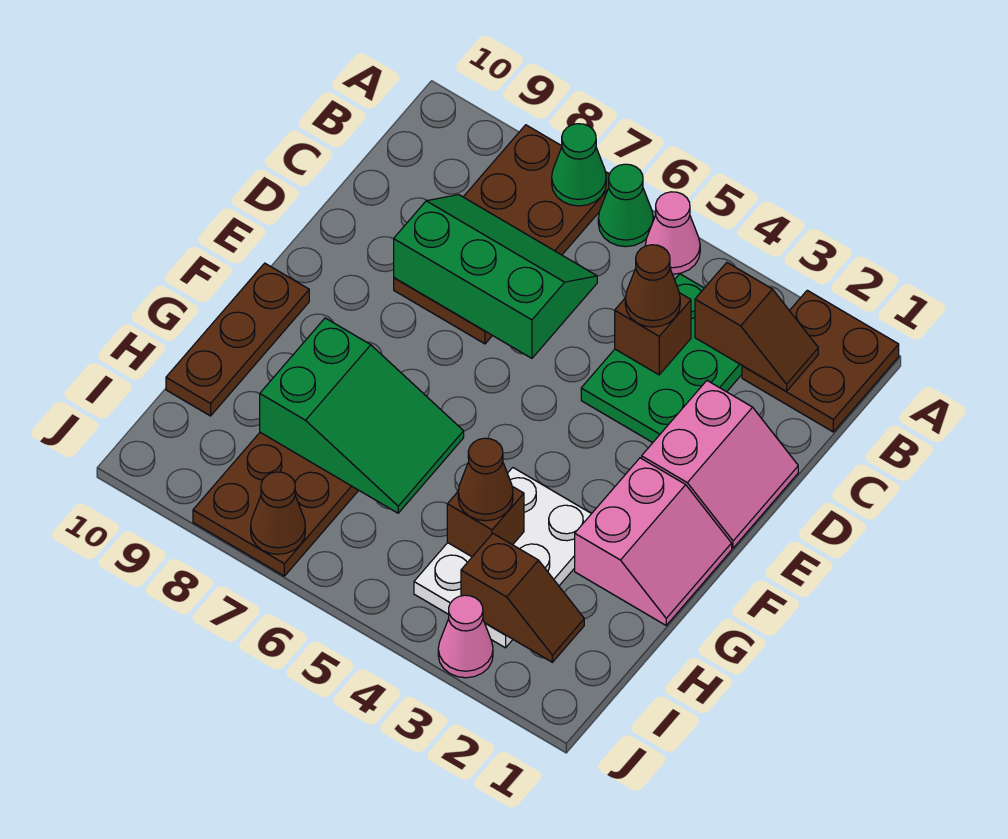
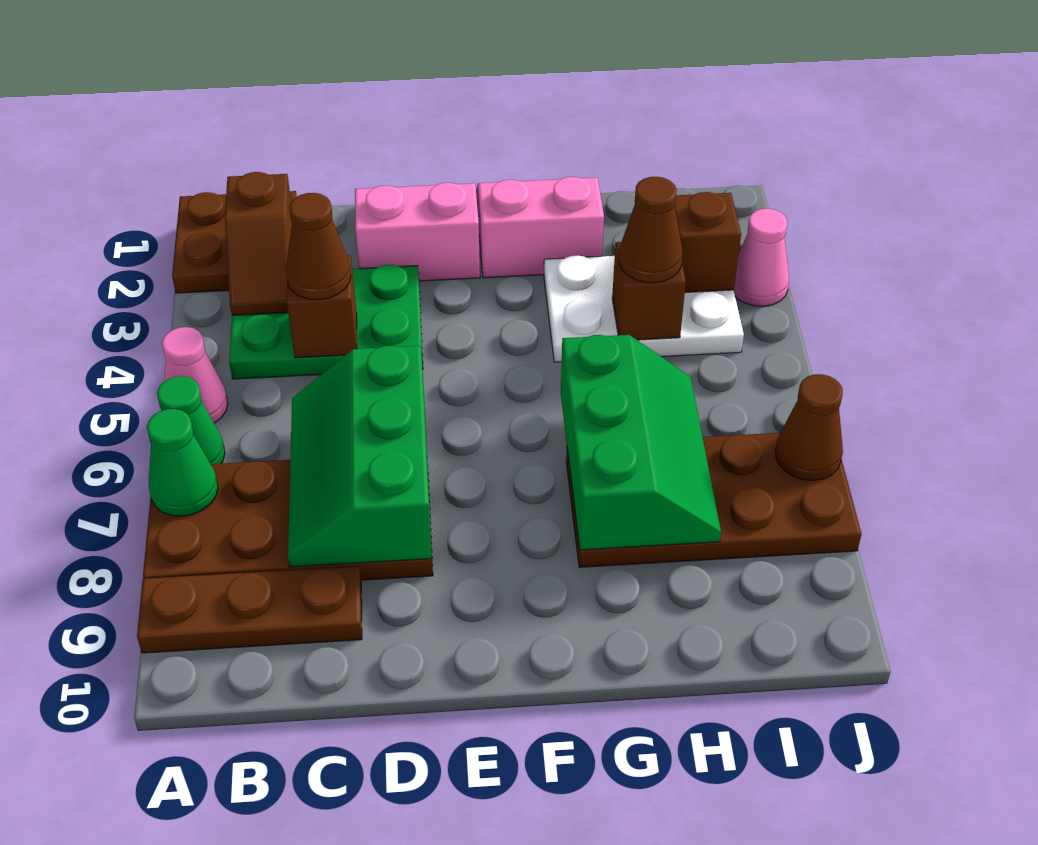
brown slope B2:B3 level 2 top 3 -> brown slope B2:B3 level 2 top 2
brown plate F10:H10 level 1 -> brown plate A9:C9 level 1
green slope G6:H8 level 2 top 8 -> green slope G6:H8 level 2 top G

